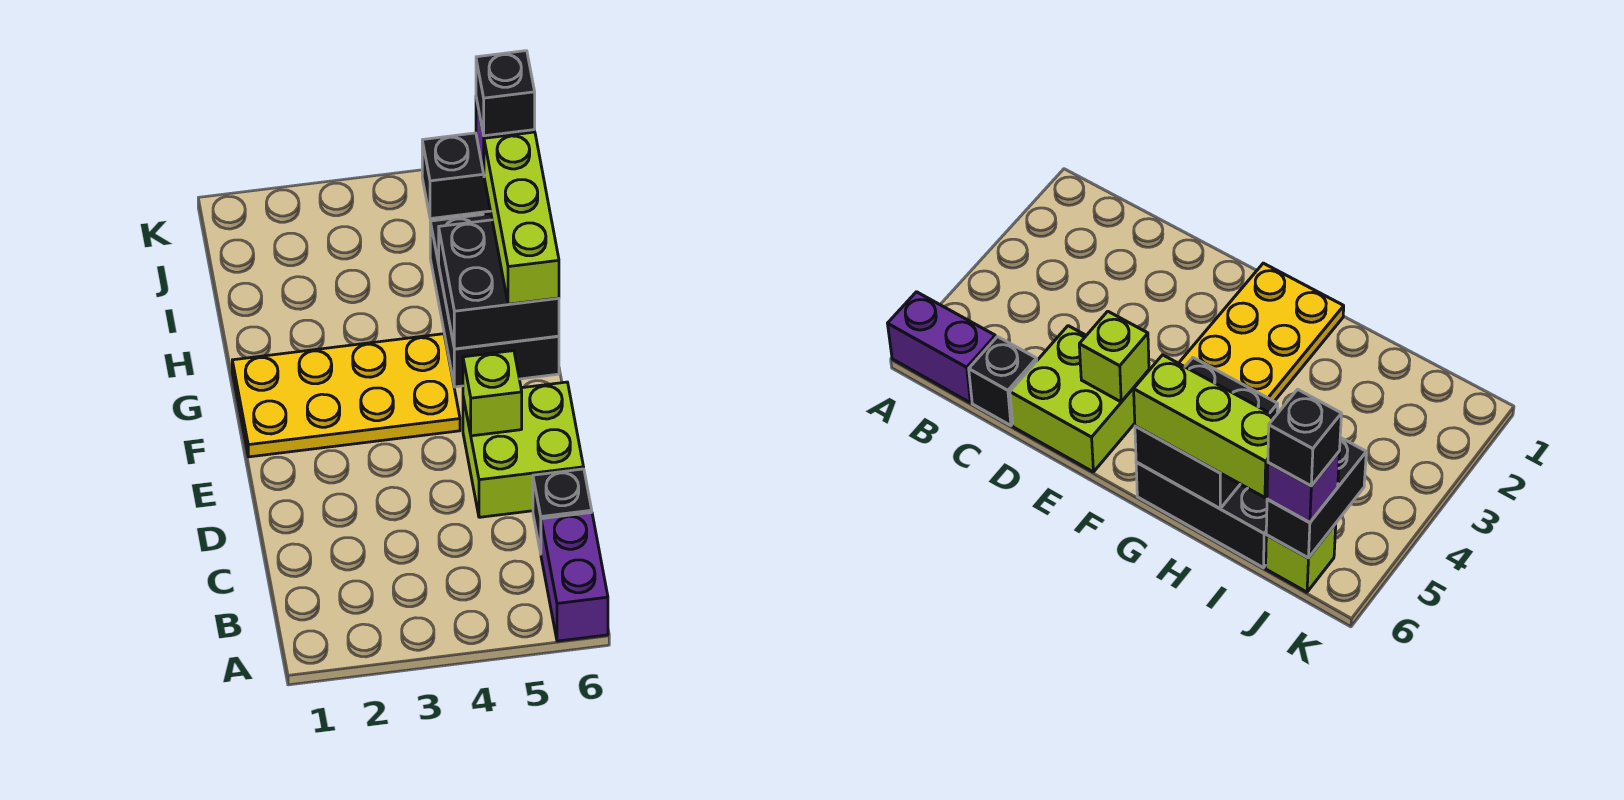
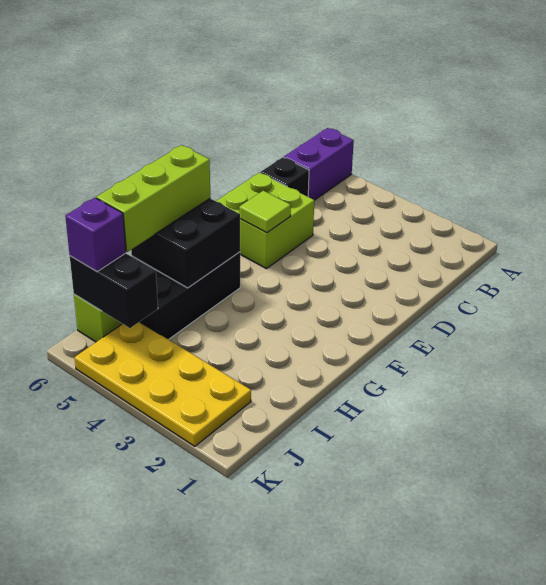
lime brick E5 level 2 -> lime tile E5 level 2
yellow plate F1:G4 level 1 -> yellow plate J2:K5 level 1
black brick J6 level 4 -> none

